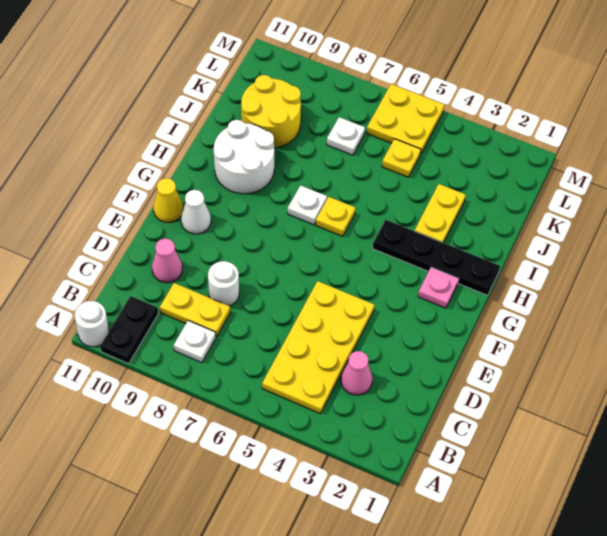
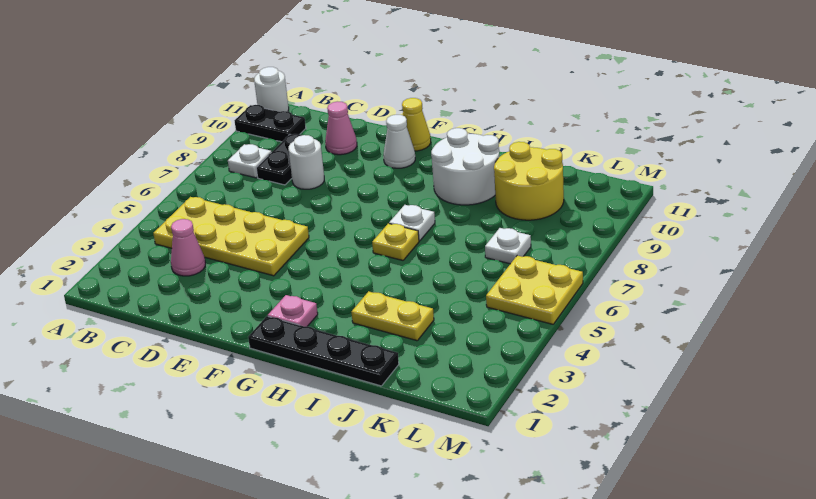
yellow plate C8:C9 level 1 -> black plate C8:C9 level 1
black plate H1:H4 level 1 -> black plate G1:J1 level 1
yellow plate K5 level 1 -> none

